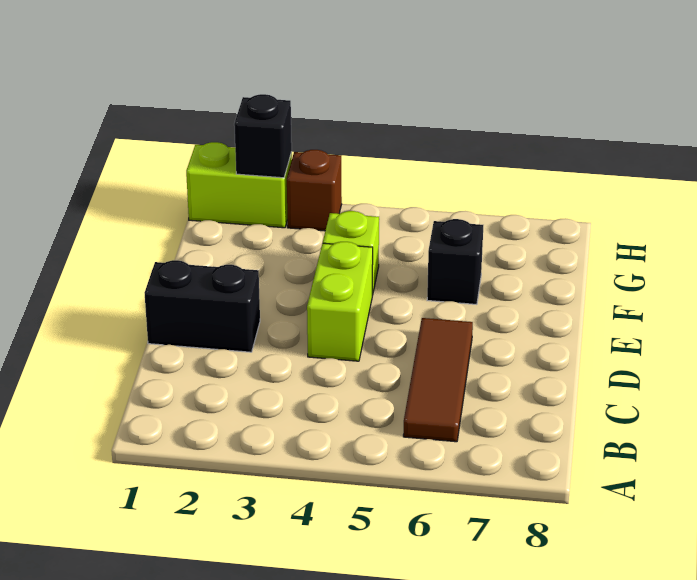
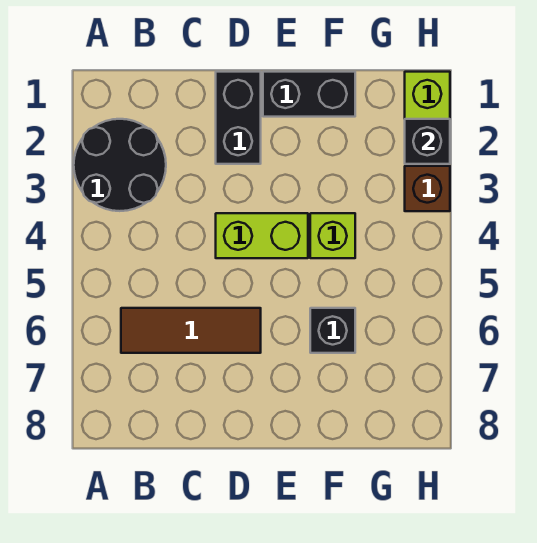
none -> black round brick A2:B3 level 1
none -> black brick E1:F1 level 1

